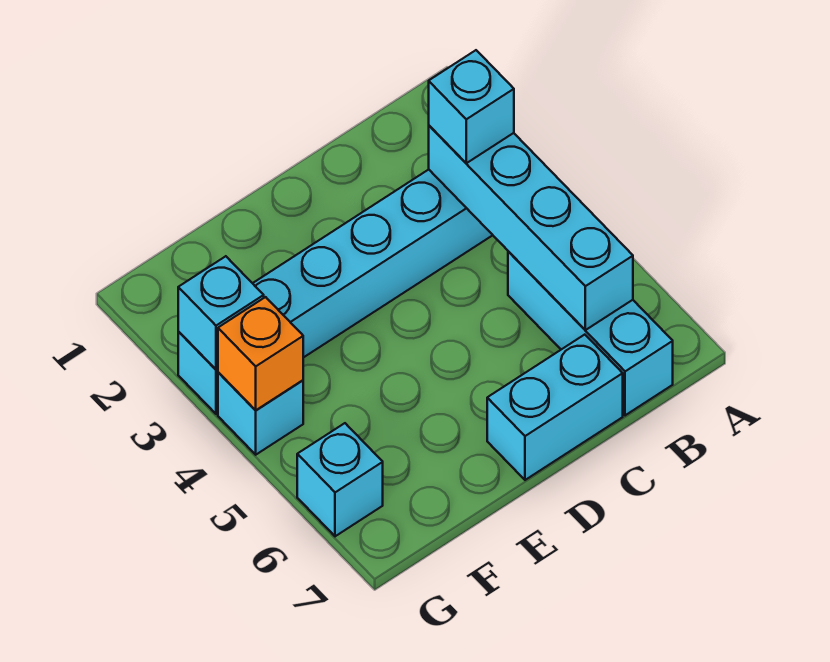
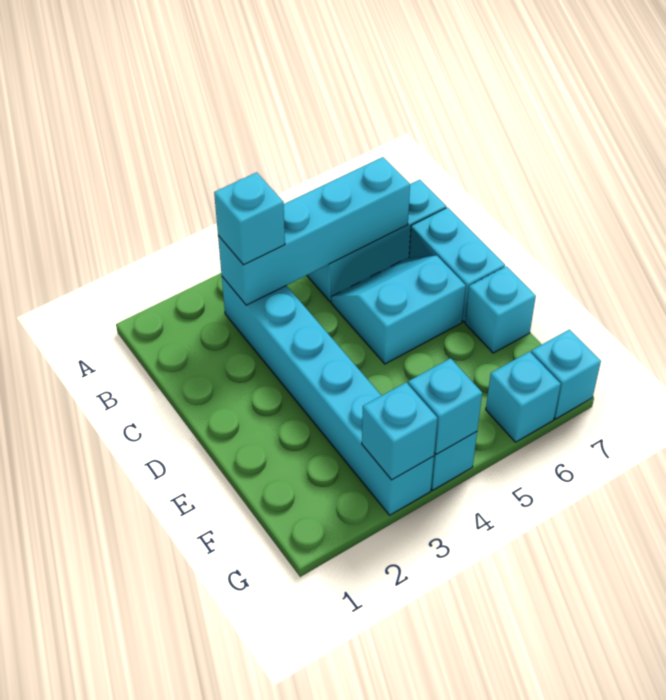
none -> cyan slope C5:D6 level 1 top D
none -> cyan brick E7 level 1
orange brick G4 level 2 -> cyan brick G4 level 2
none -> cyan brick G7 level 1

